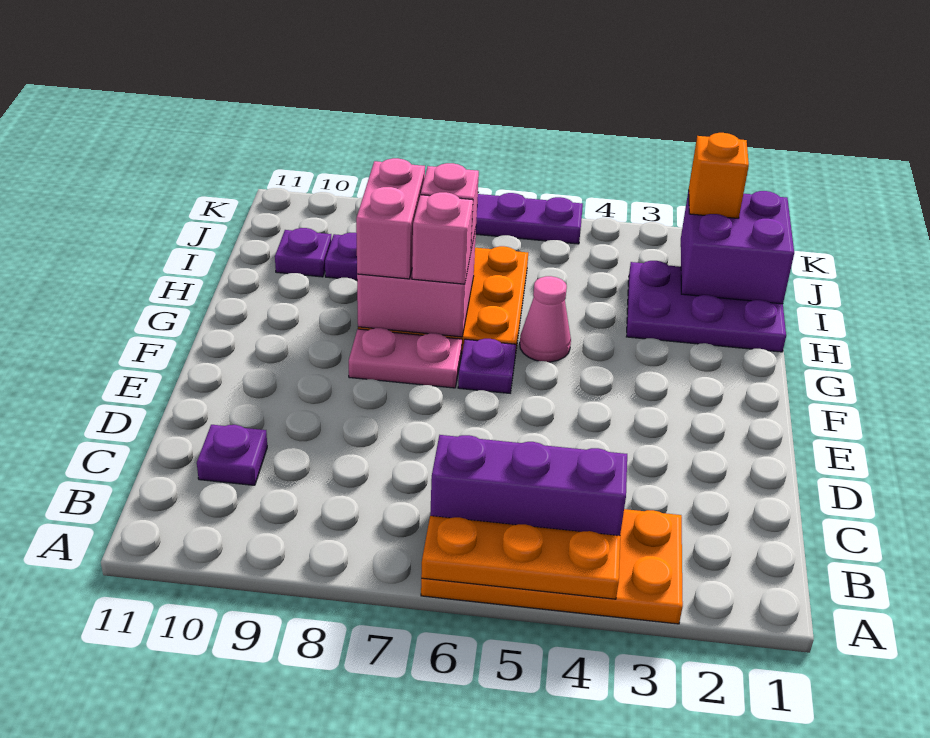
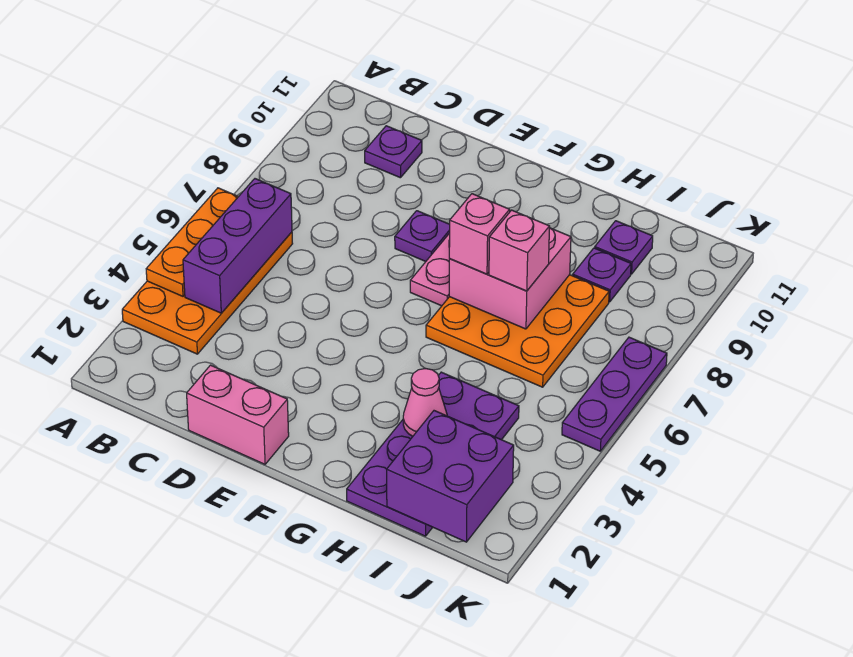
purple plate F6 level 1 -> purple plate E8 level 1
pink cone G5 level 1 -> pink cone H3 level 2
pink brick G8:H8 level 3 -> pink brick D1:E1 level 1
purple plate H1:I3 level 1 -> purple plate H1:I4 level 1
orange brick J2 level 3 -> none

